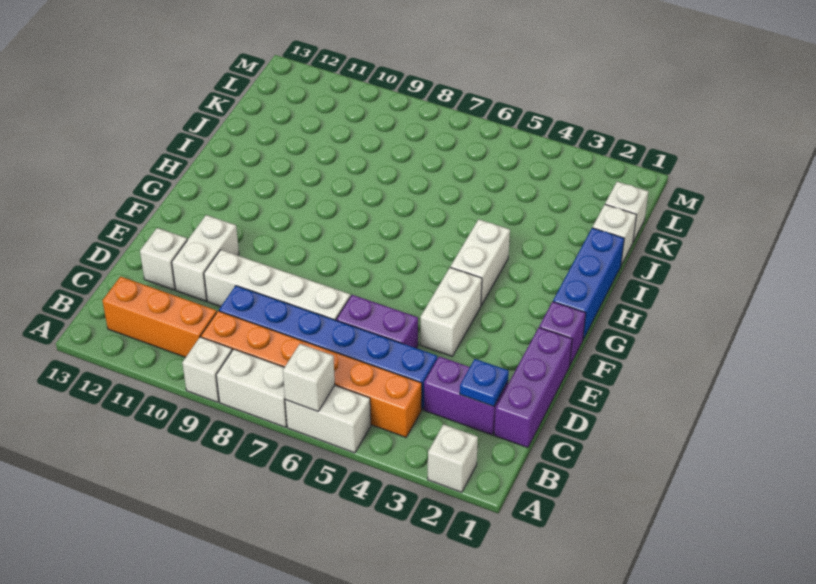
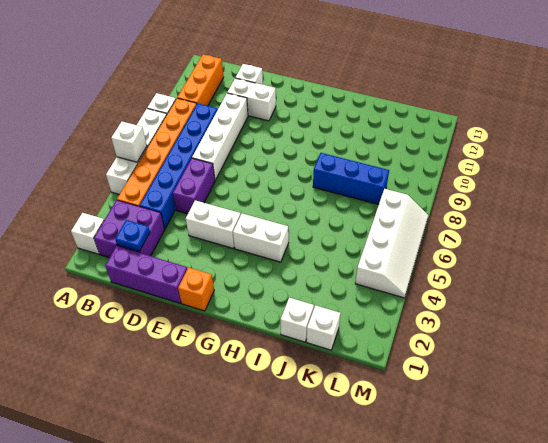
purple brick C2:C3 level 1 -> purple brick B2:C3 level 1
purple brick F1 level 1 -> orange brick F1 level 1
blue brick G1:I1 level 1 -> blue brick I8:K8 level 1
none -> white slope L4:M7 level 1 top L

